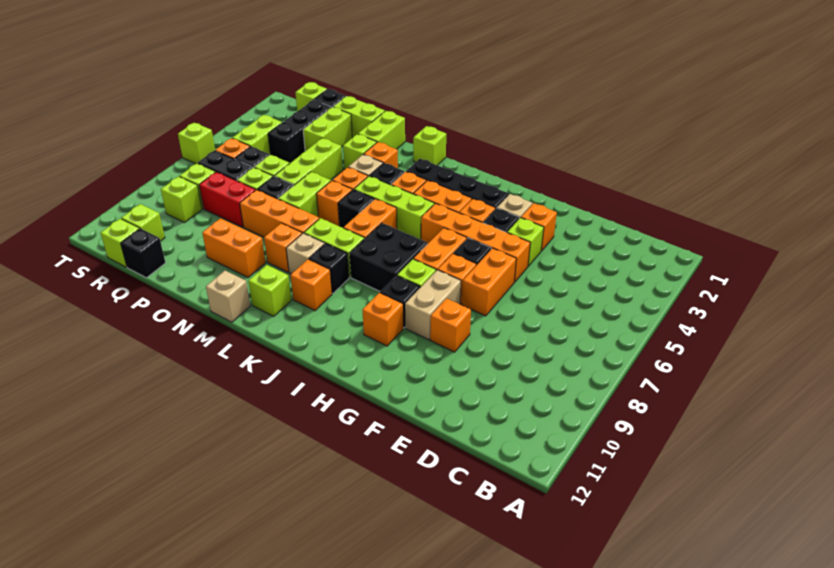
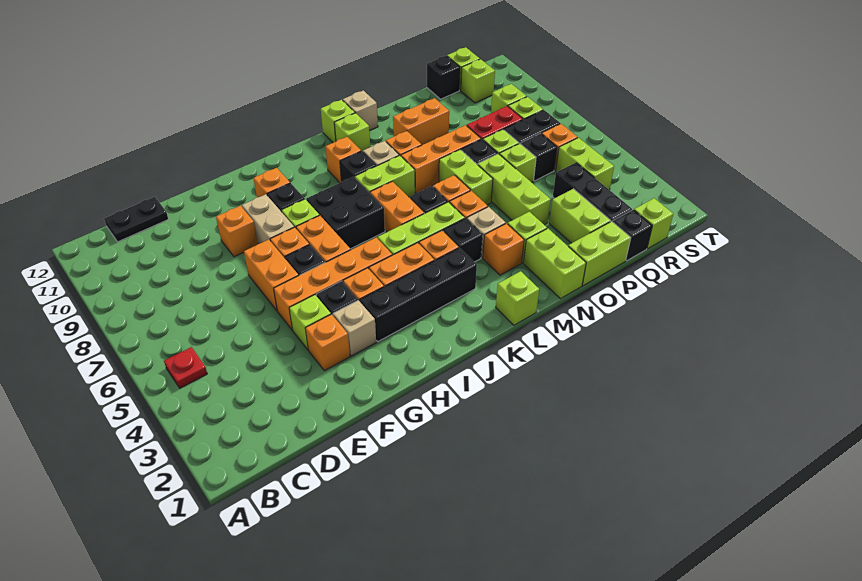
none -> red plate B5 level 1
none -> black plate C12:D12 level 1
lime brick T6 level 1 -> lime brick L12 level 1

